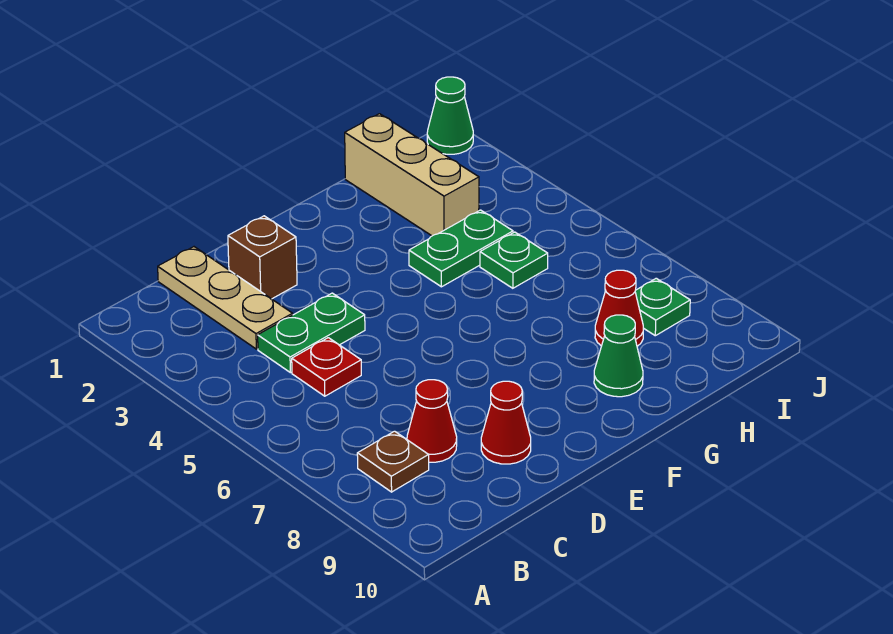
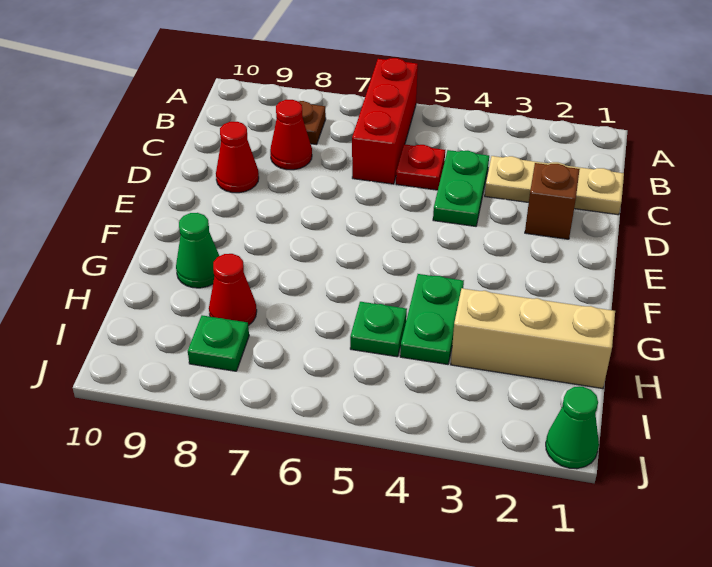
none -> red brick A6:C6 level 1

